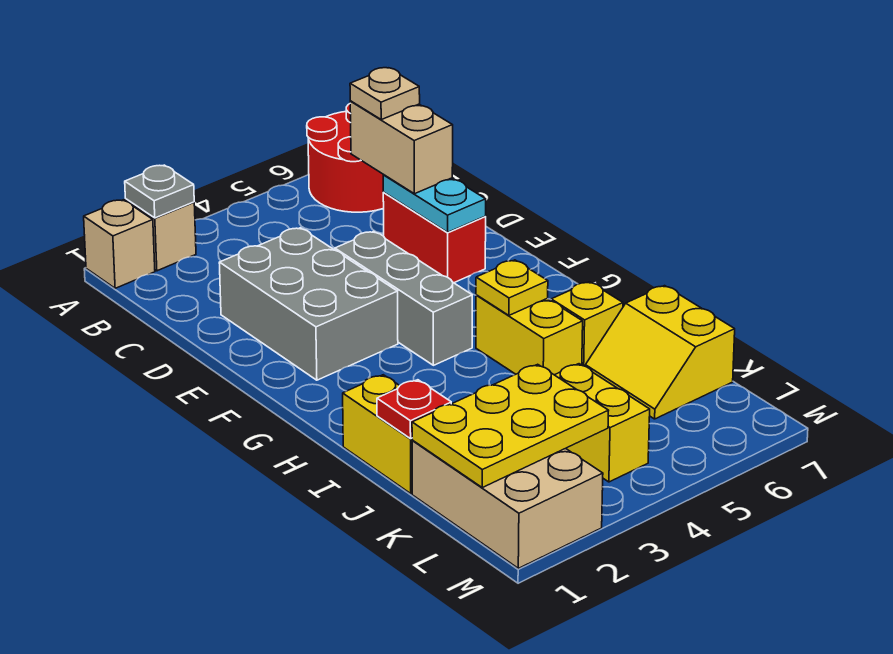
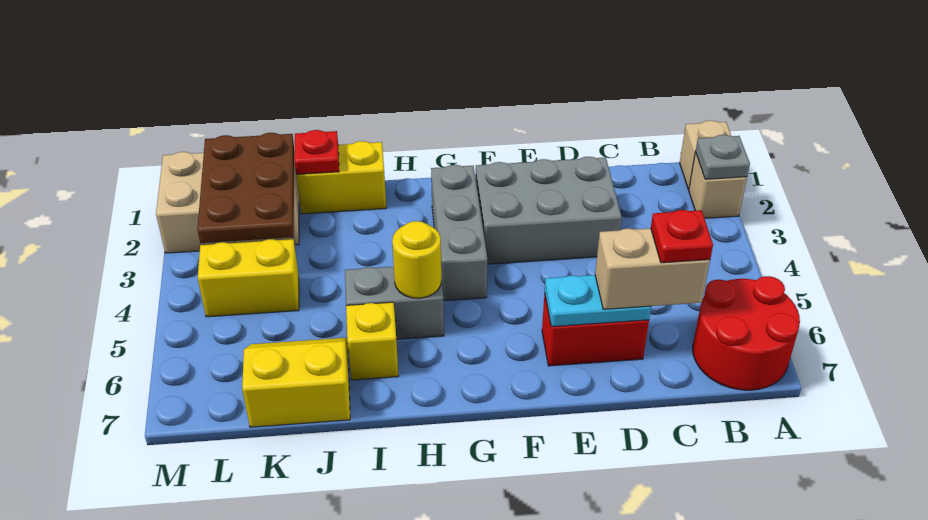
tan plate C6 level 4 -> red plate C6 level 4
grey brick E4:G4 level 1 -> grey brick G2:G4 level 1
yellow brick H5:I5 level 1 -> grey brick H5:I5 level 1
yellow plate H5 level 2 -> yellow round brick H5 level 2
yellow plate K1:L3 level 2 -> brown plate K1:L3 level 2

